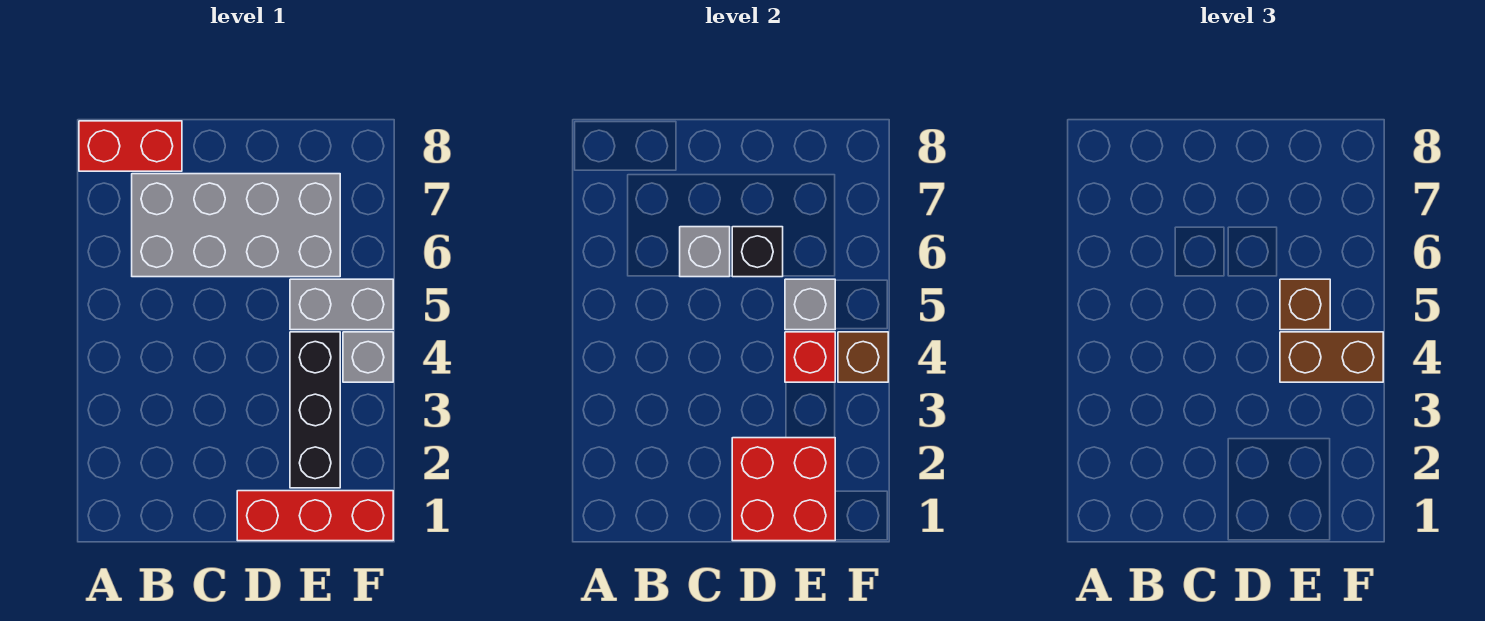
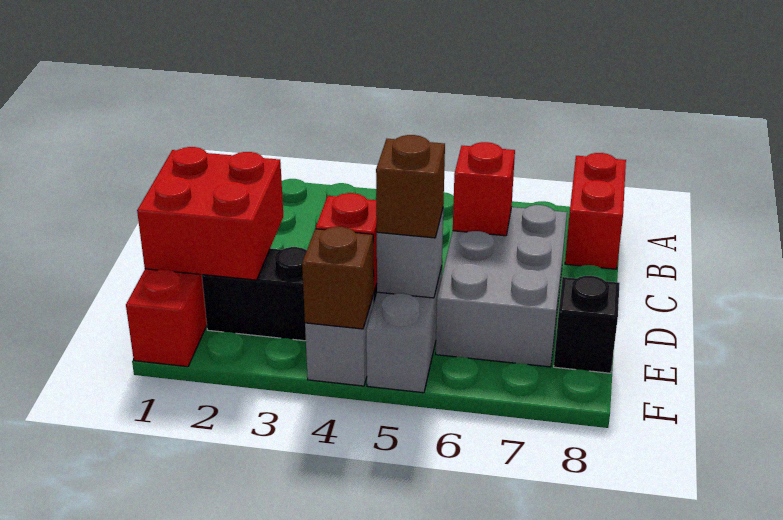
grey brick B6:E7 level 1 -> grey brick C6:E7 level 1
grey brick C6 level 2 -> red brick C6 level 2
black brick D6 level 2 -> black brick E8 level 1
brown brick E4:F4 level 3 -> none

